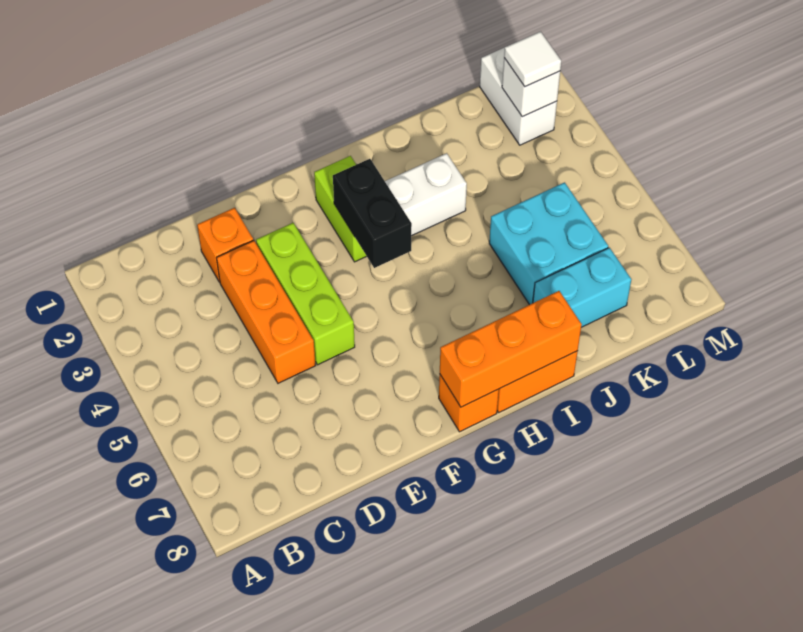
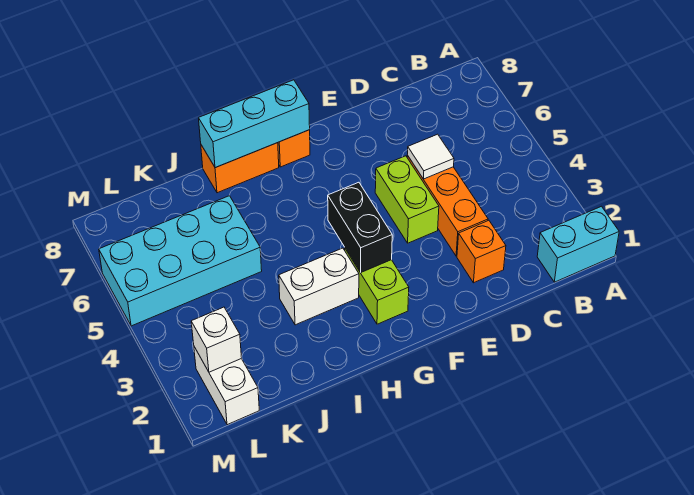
lime brick E3:E5 level 1 -> lime brick E4:E5 level 1
orange brick G8:I8 level 2 -> cyan brick G8:I8 level 2
cyan brick J5:K6 level 1 -> cyan brick J5:M6 level 1
cyan brick J7:K7 level 1 -> cyan brick A1:B1 level 1
white tile L2 level 3 -> white tile D5 level 2

